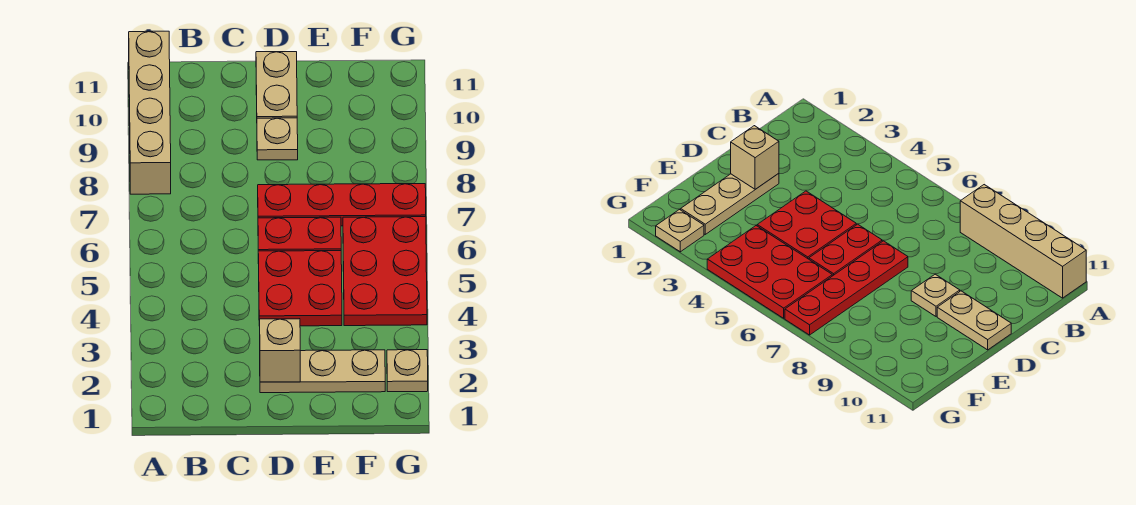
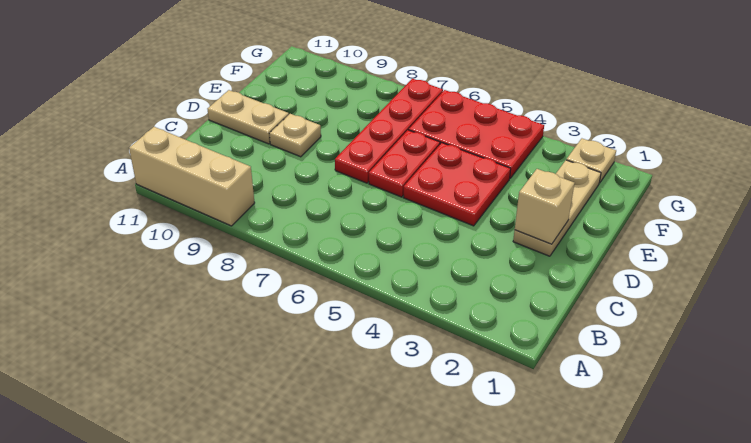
tan brick A8:A11 level 1 -> tan brick A9:A11 level 1

